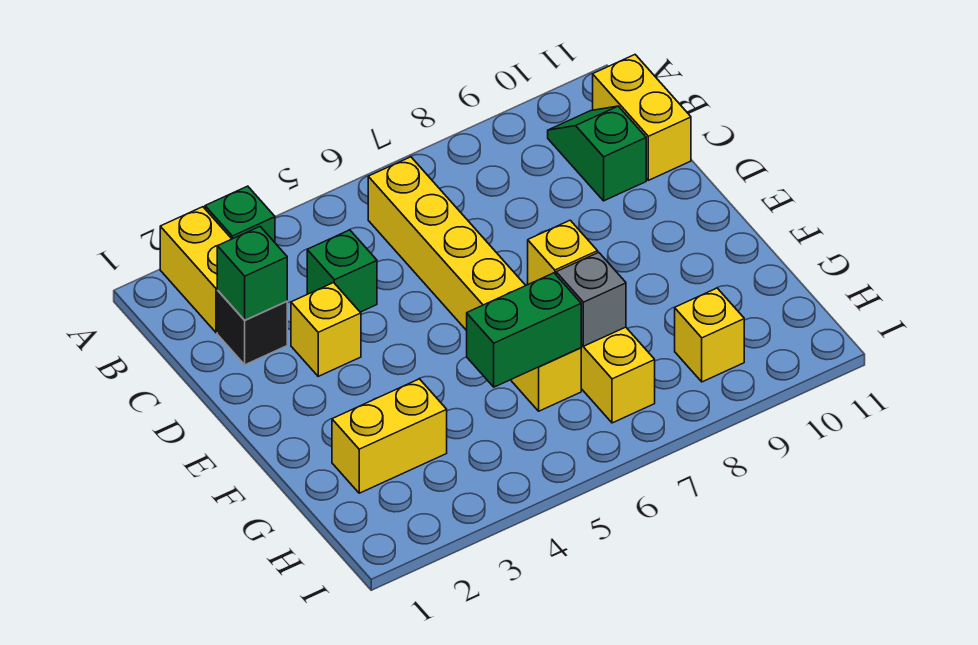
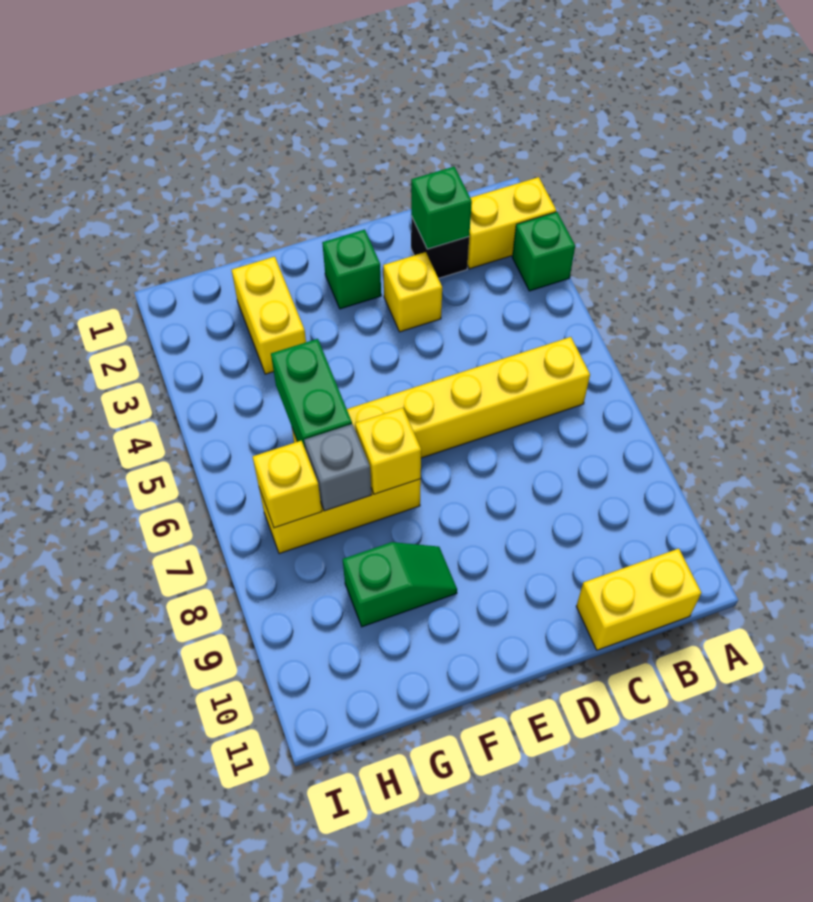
green slope B10:C10 level 1 top C -> green slope F9:G9 level 1 top G
green brick C4 level 1 -> green brick E2 level 1
yellow brick H9 level 1 -> yellow brick H7 level 2

